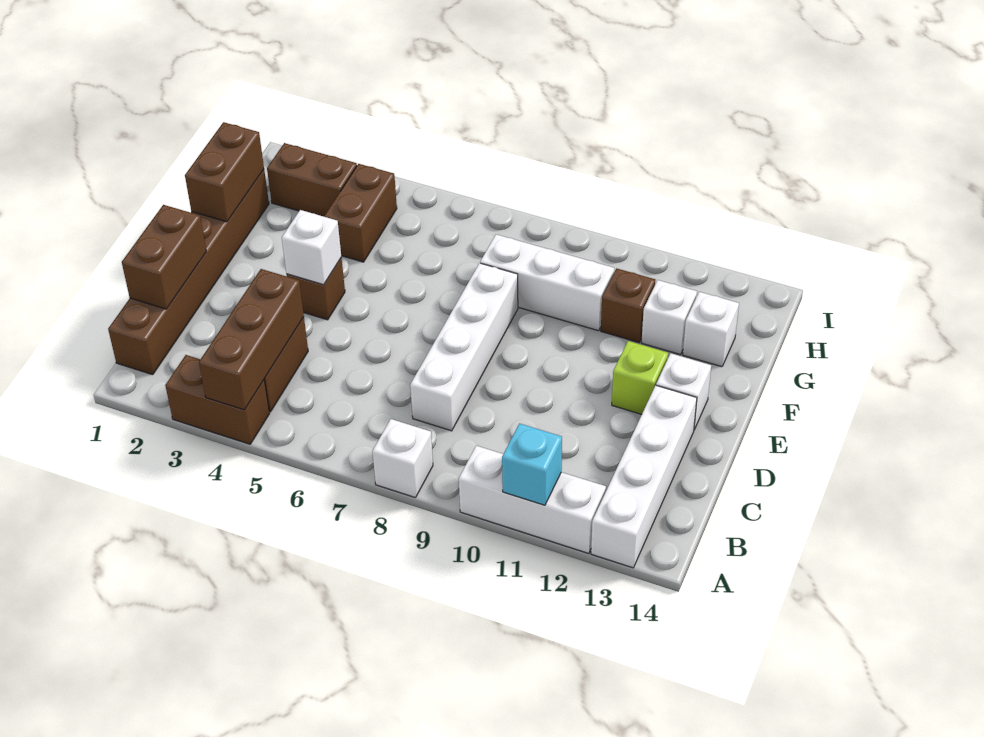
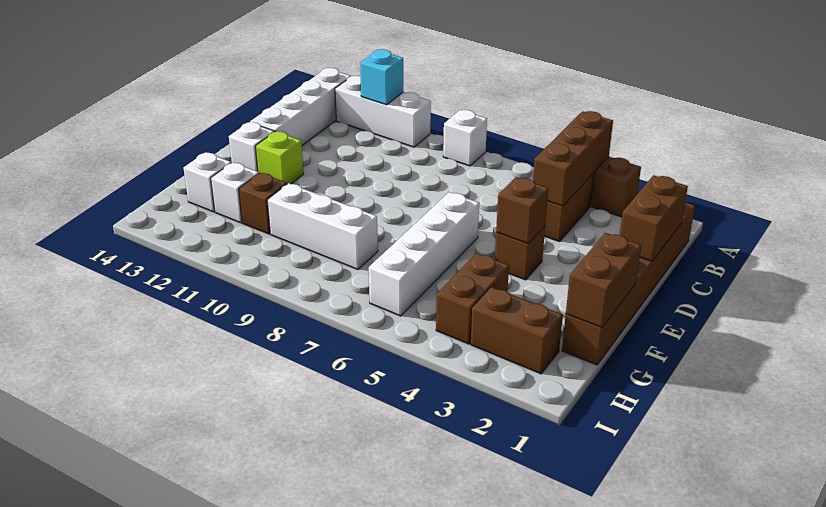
white brick C8:F8 level 1 -> white brick E6:H6 level 1
white brick E4 level 2 -> brown brick E4 level 2

